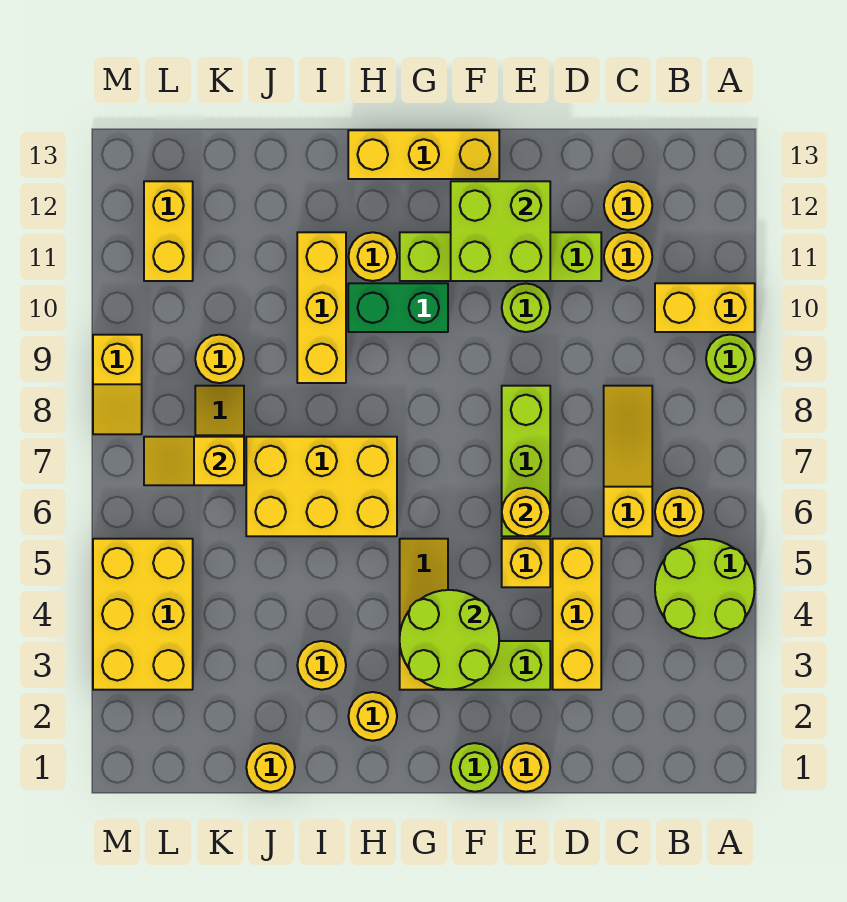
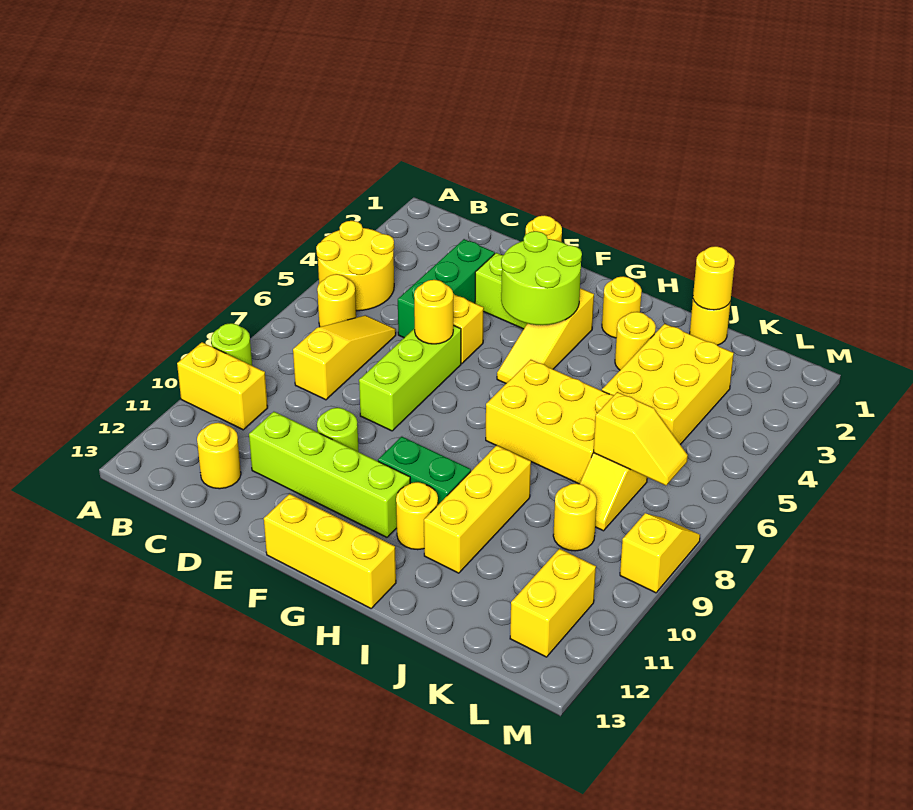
lime round brick A4:B5 level 1 -> yellow round brick A4:B5 level 1
yellow slope C6:C8 level 1 top 6 -> yellow slope C6:C8 level 1 top 8
yellow round brick C11 level 1 -> yellow round brick J1 level 2
yellow brick D3:D5 level 1 -> green brick D3:D5 level 1
lime brick E11:F12 level 2 -> none
lime round brick F1 level 1 -> none
yellow brick L3:M5 level 1 -> yellow brick J3:K5 level 1

